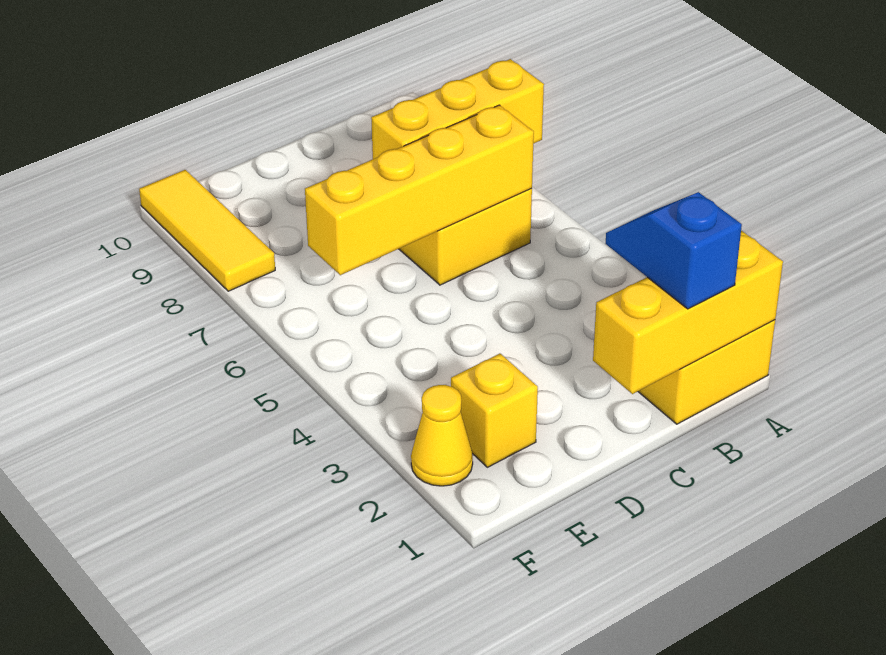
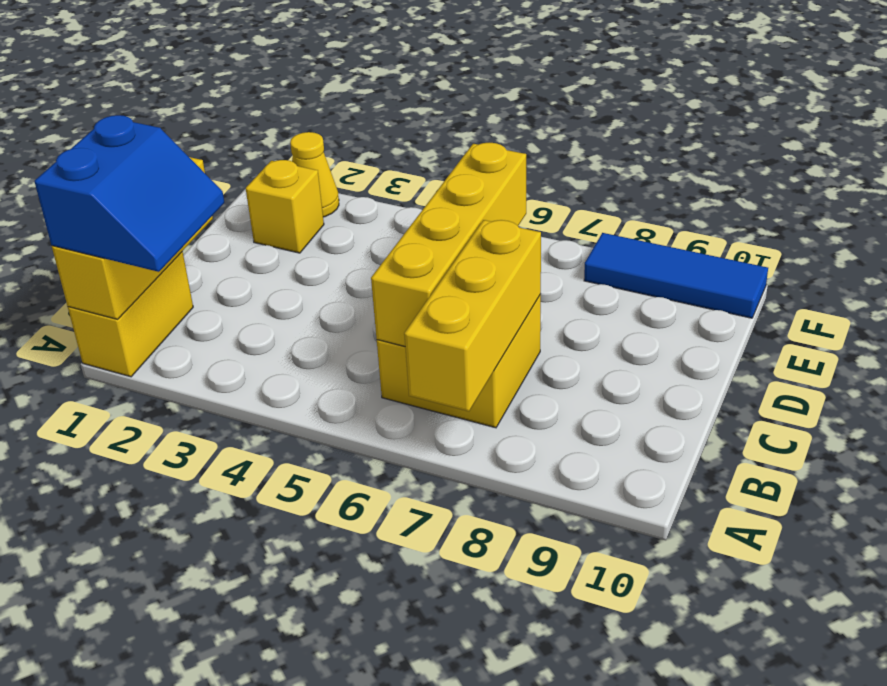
blue slope B1:B2 level 3 top 1 -> blue slope A1:B2 level 3 top 1
yellow tile F8:F10 level 1 -> blue tile F8:F10 level 1

